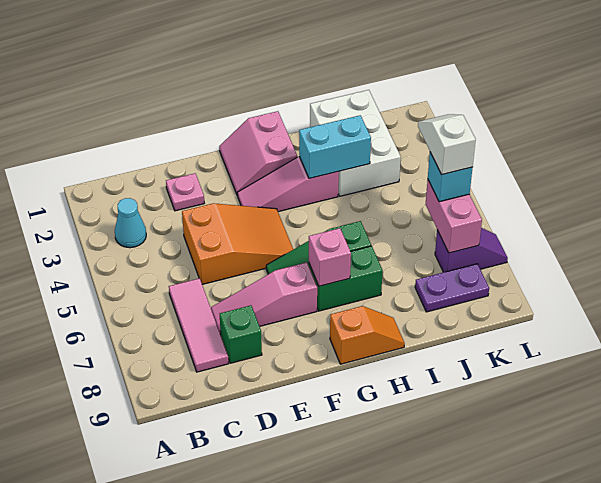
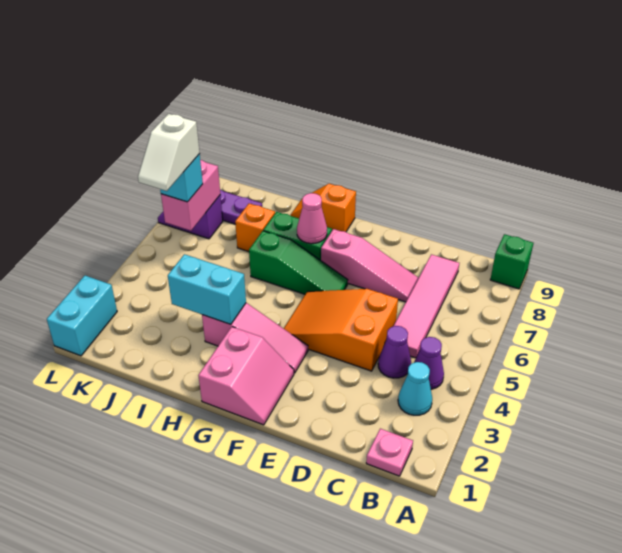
none -> purple cone B4 level 1
none -> purple cone C4 level 1
pink tile C6:C8 level 1 -> pink tile C5:C8 level 1
pink plate D2 level 1 -> pink plate B1 level 1
green brick D8 level 1 -> green brick A9 level 1
pink brick G7 level 2 -> pink cone G7 level 2
white brick I1:J3 level 1 -> none
none -> orange brick I7 level 1
none -> cyan brick L1:L2 level 1

